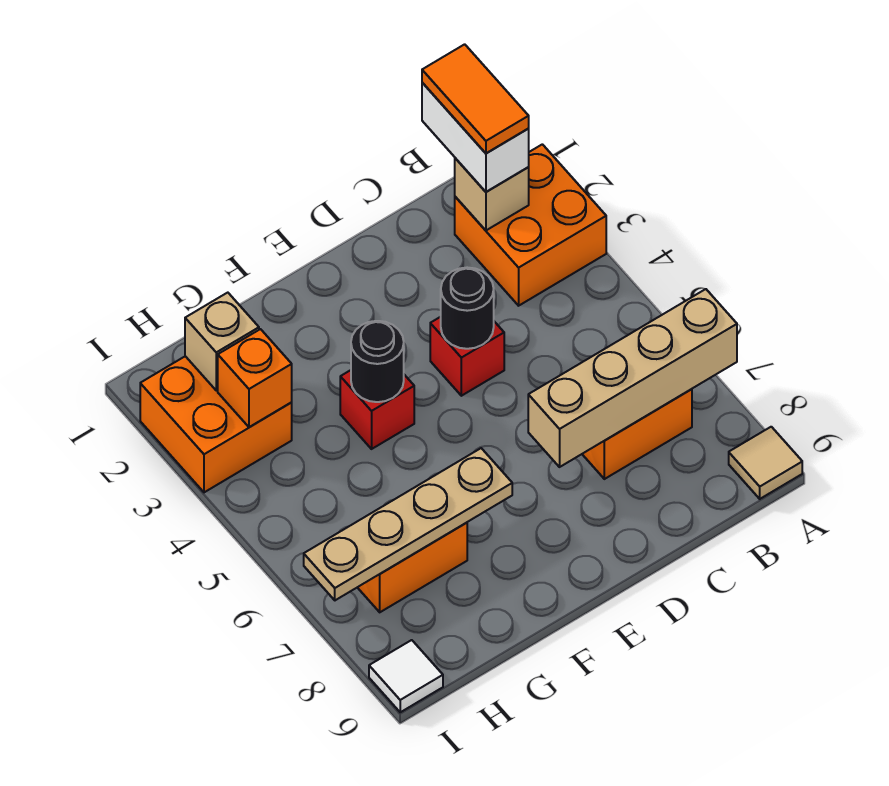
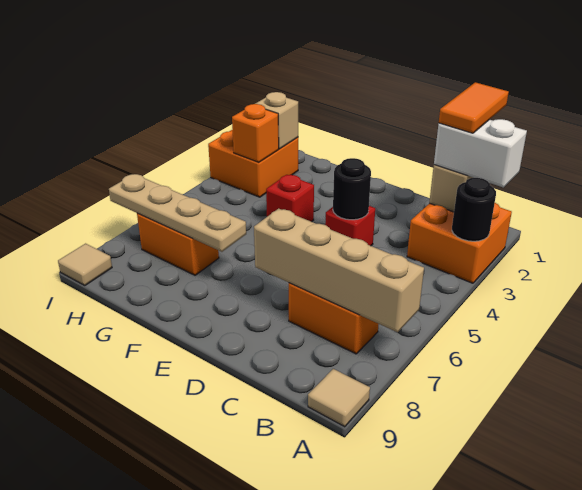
white brick B1:B2 level 3 -> white brick A2:B2 level 3
black round brick F4 level 2 -> black round brick A3 level 2
white tile I9 level 1 -> tan tile I9 level 1

